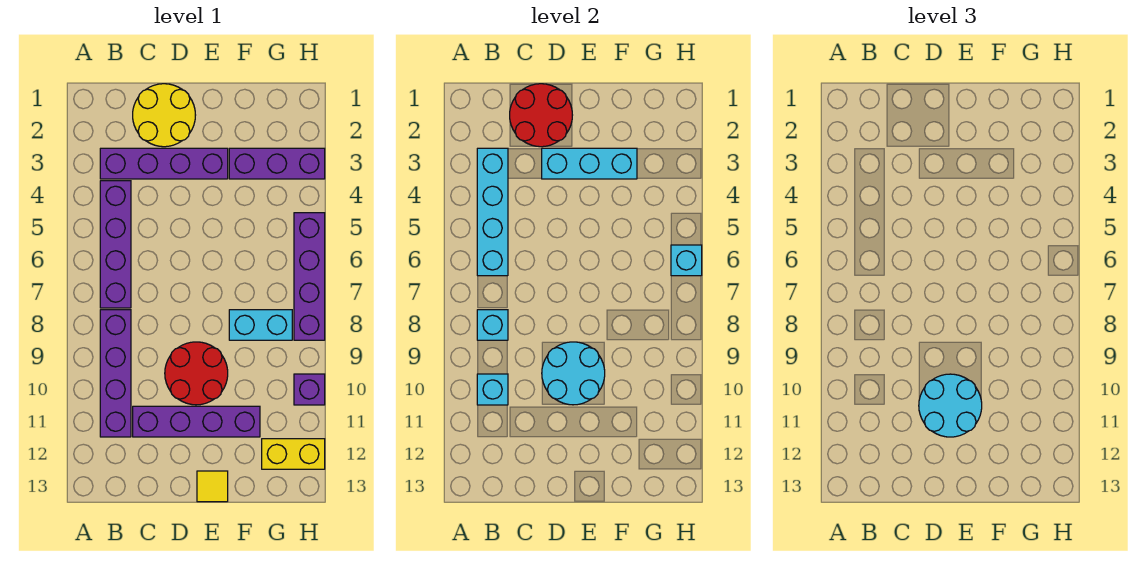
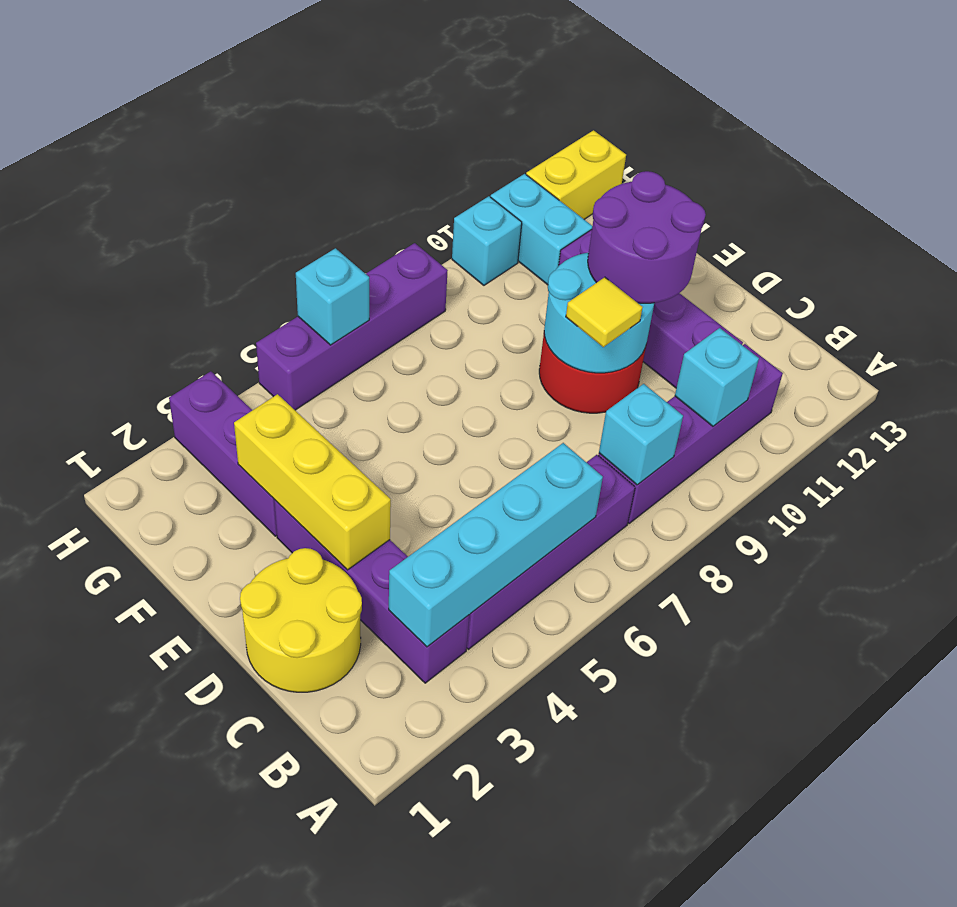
red round brick C1:D2 level 2 -> none
cyan brick D3:F3 level 2 -> yellow brick D3:F3 level 2
cyan round brick D10:E11 level 3 -> purple round brick D10:E11 level 3
yellow tile E13 level 1 -> yellow tile D9 level 3
cyan brick F8:G8 level 1 -> cyan brick G11:H11 level 1
yellow brick G12:H12 level 1 -> yellow brick H12:H13 level 1
purple brick H10 level 1 -> cyan brick H10 level 1

